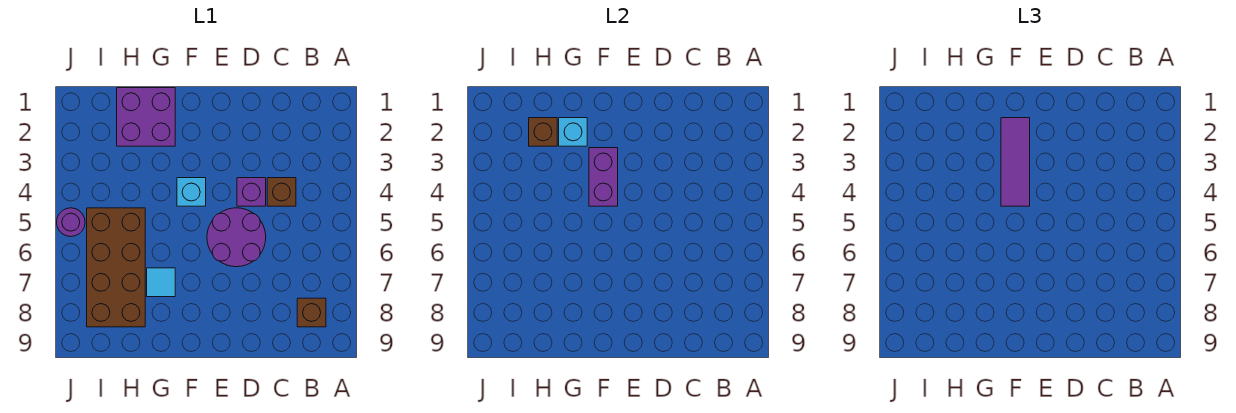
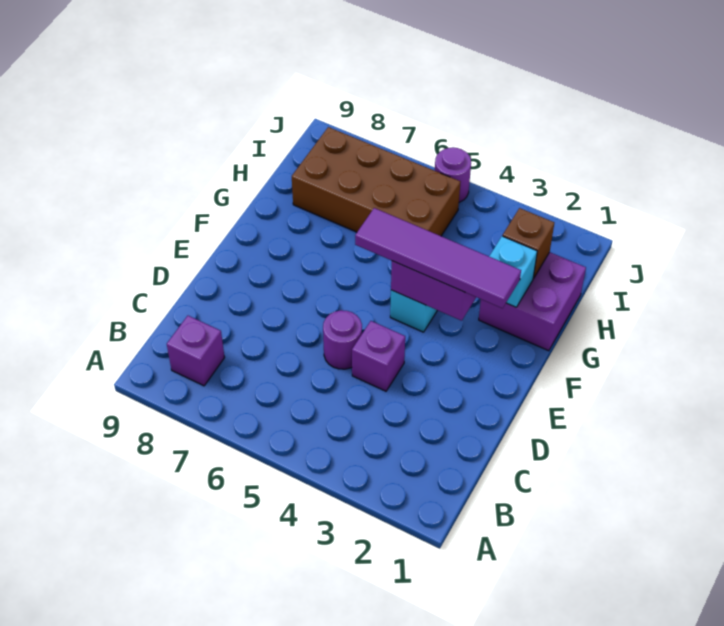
brown brick B8 level 1 -> purple brick B8 level 1
brown brick C4 level 1 -> none
purple round brick D5:E6 level 1 -> purple round brick D5 level 1
purple tile F2:F4 level 3 -> purple tile F2:F5 level 3
cyan tile G7 level 1 -> none

